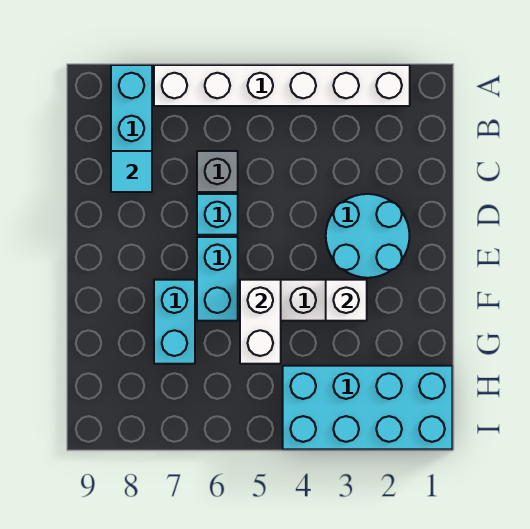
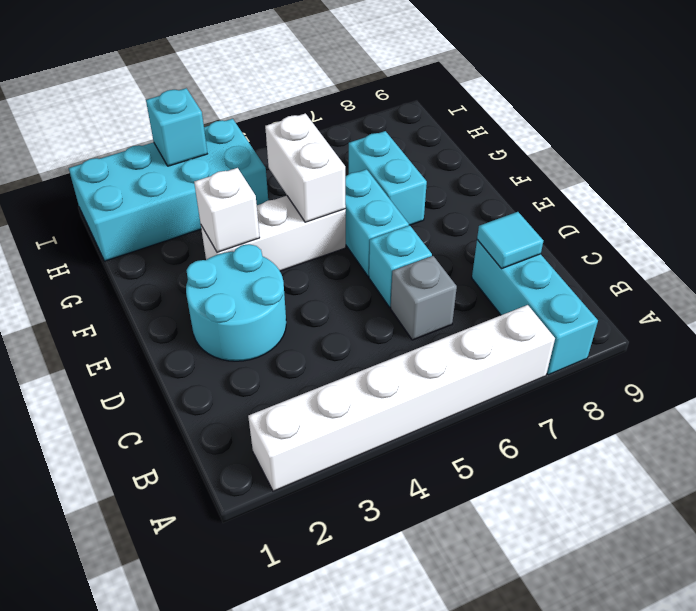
none -> cyan brick I3 level 2

